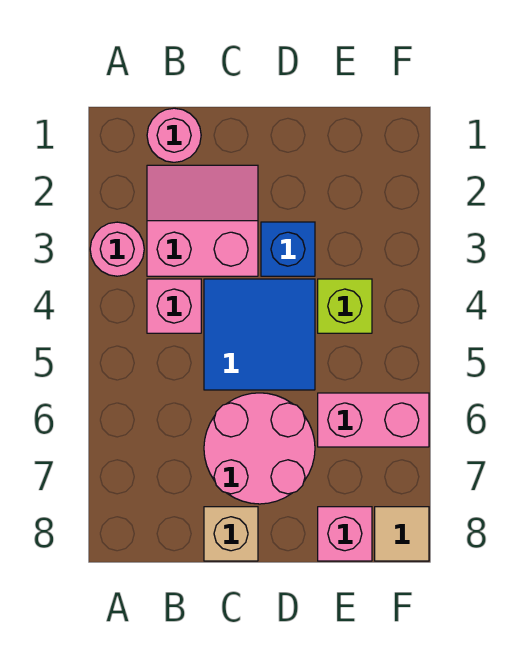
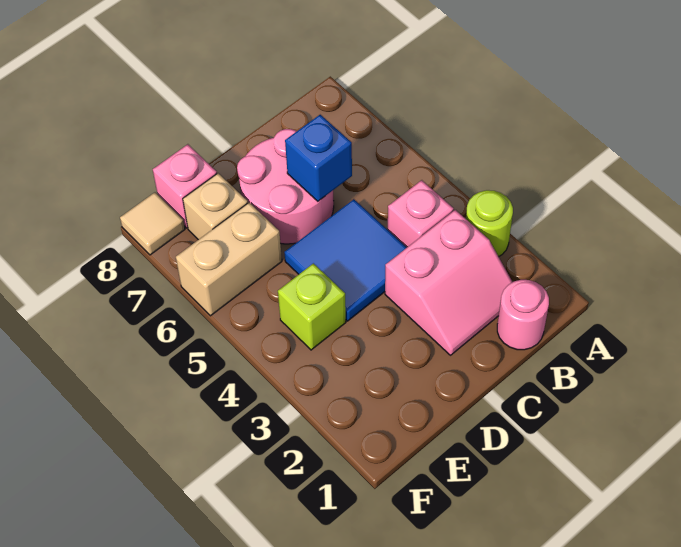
pink round brick A3 level 1 -> lime round brick A3 level 1
tan brick C8 level 1 -> tan brick E7 level 1
blue brick D3 level 1 -> blue brick C6 level 2
pink brick E6:F6 level 1 -> tan brick E6:F6 level 1

